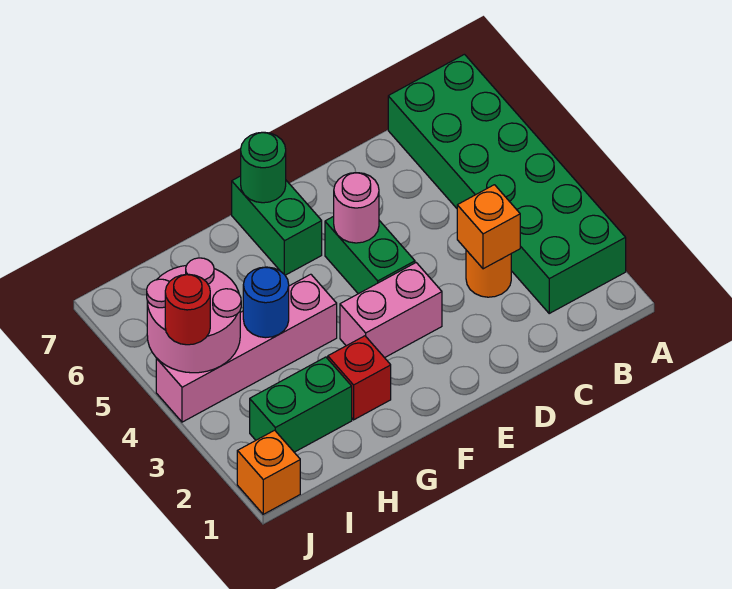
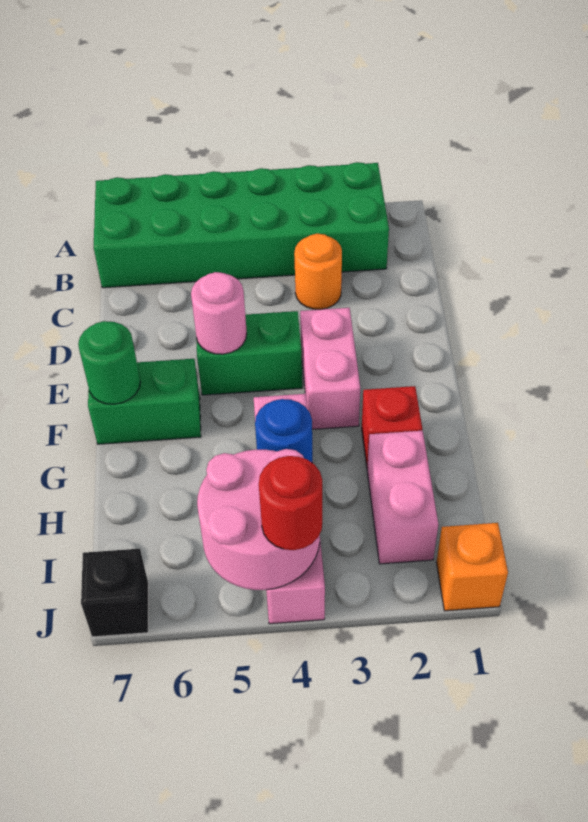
orange brick C3 level 2 -> none
green brick H2:I2 level 1 -> pink brick H2:I2 level 1
none -> black brick J7 level 1

